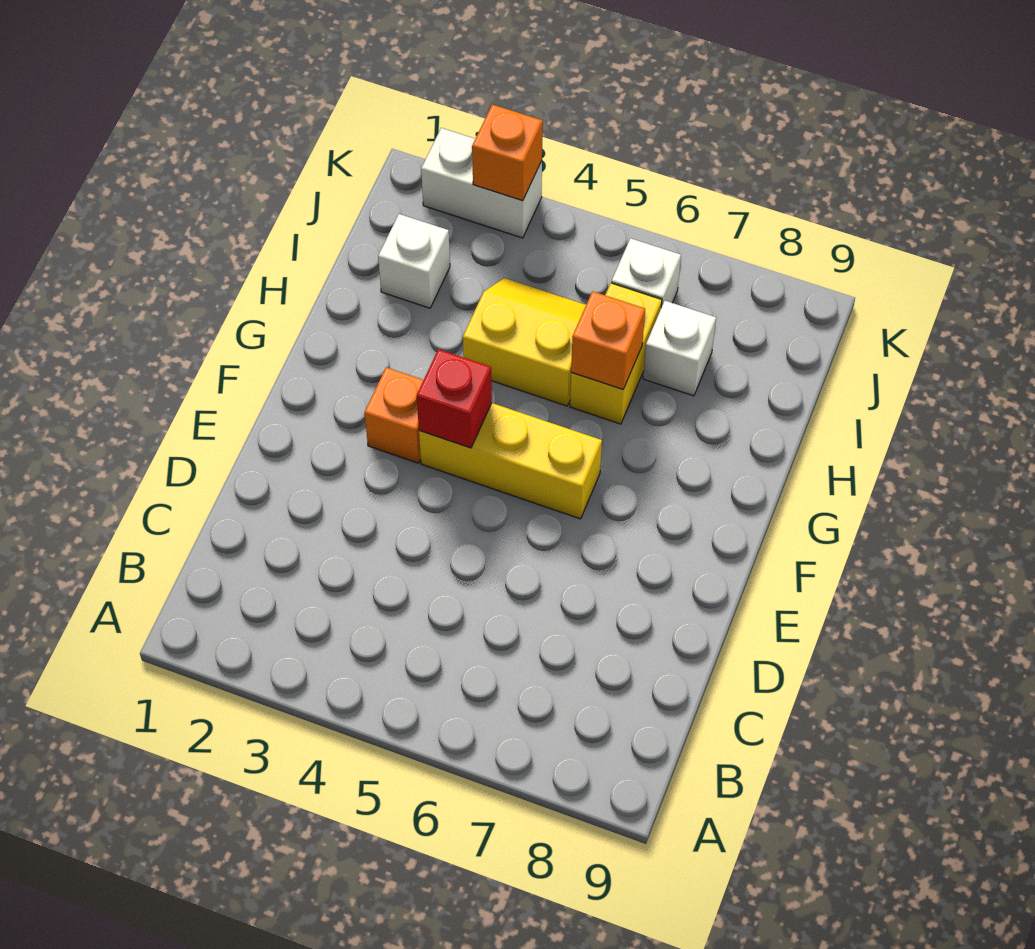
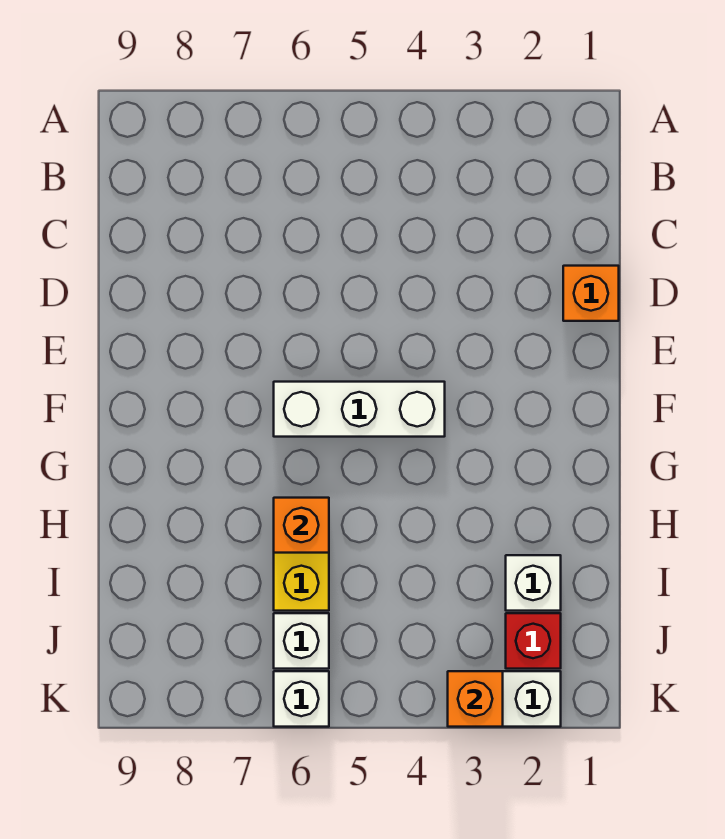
orange brick F3 level 1 -> orange brick D1 level 1
yellow brick F4:F6 level 1 -> white brick F4:F6 level 1
red brick F4 level 2 -> red brick J2 level 1
yellow slope H4:I5 level 1 top H -> none
white brick I7 level 1 -> white brick K6 level 1

